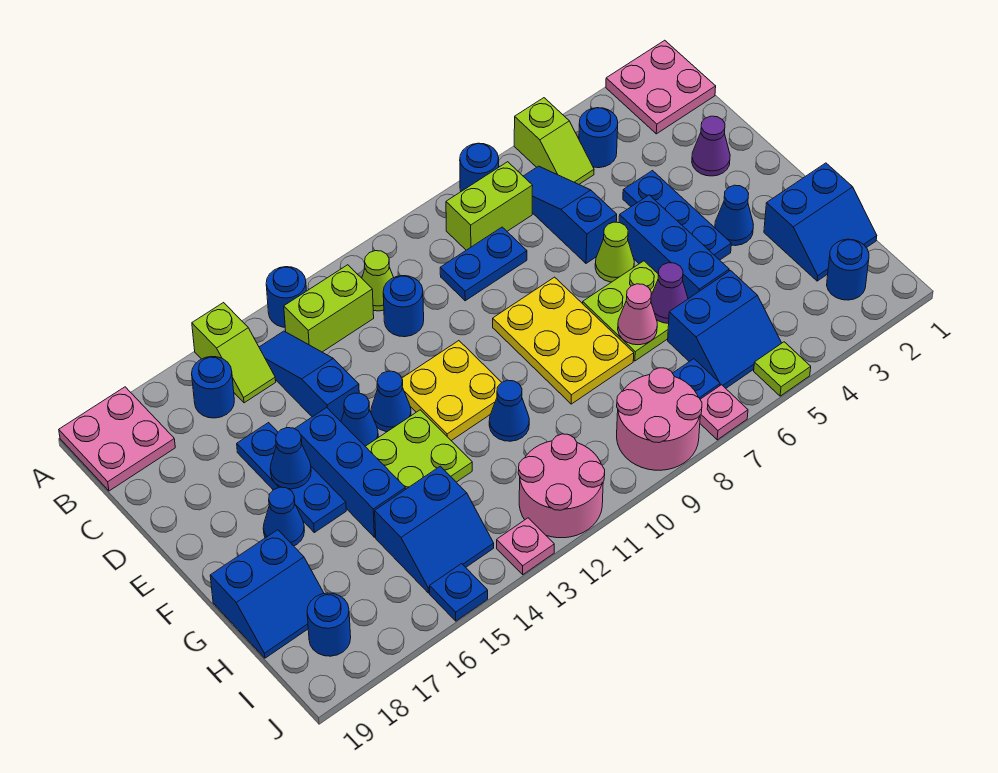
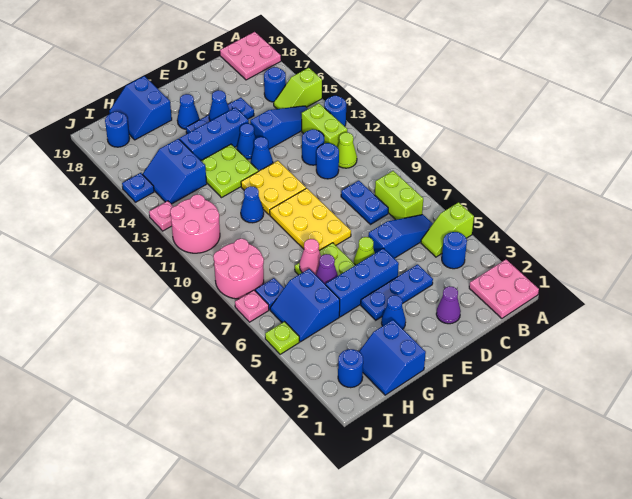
blue round brick A7 level 1 -> blue round brick C12 level 1
yellow plate E8:G9 level 1 -> yellow plate E8:F10 level 1

